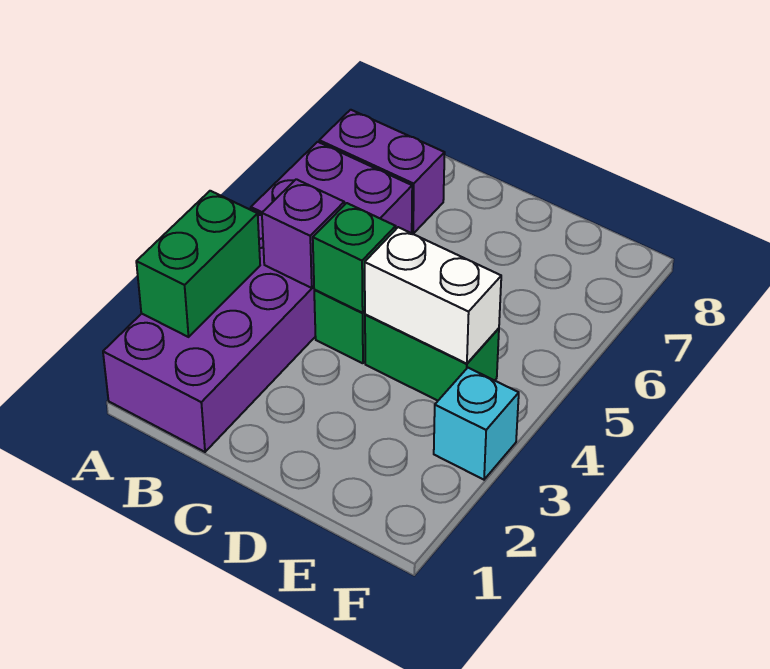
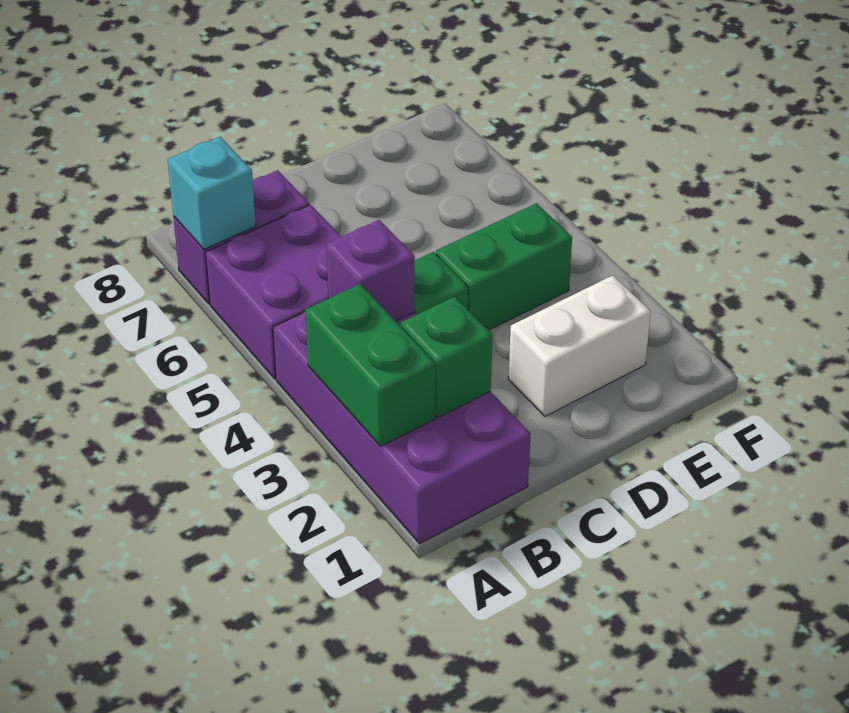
green brick C4 level 2 -> green brick B2 level 2
white brick D4:E4 level 2 -> white brick D2:E2 level 1
cyan brick F3 level 1 -> cyan brick A7 level 2

